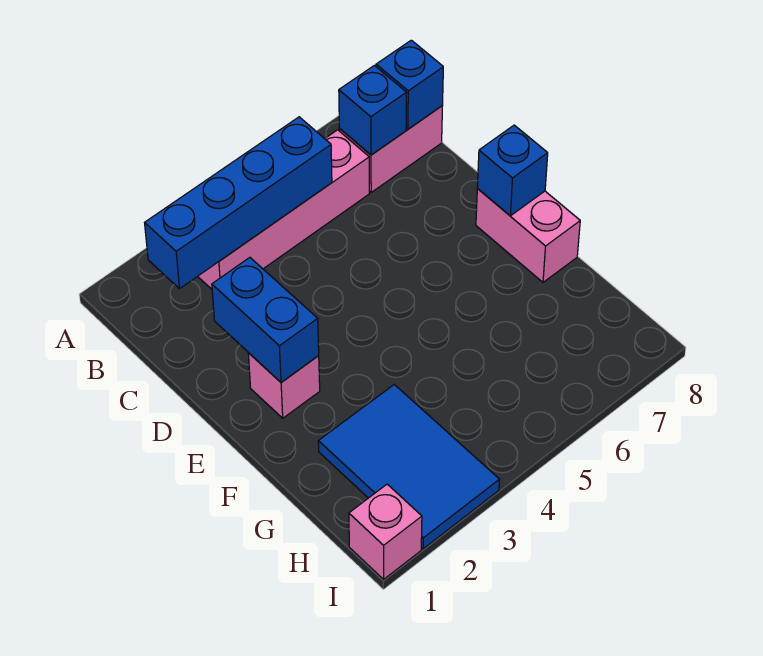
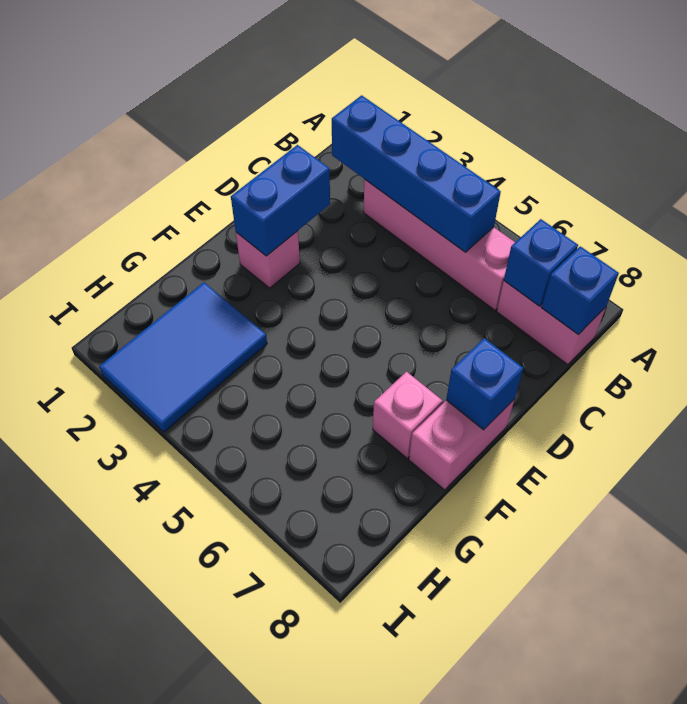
pink brick I1 level 1 -> pink brick F7 level 1

